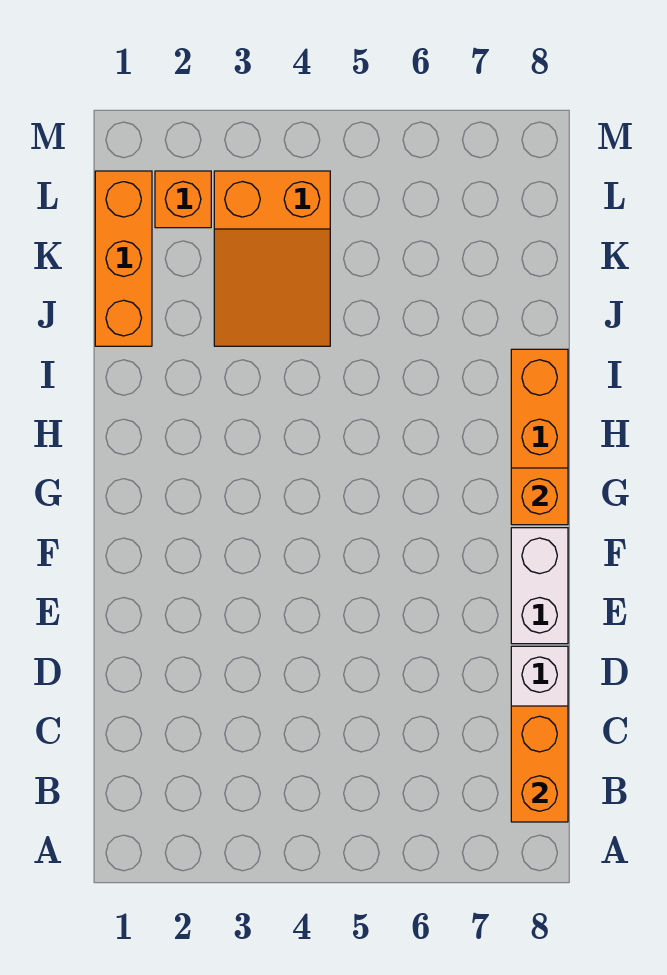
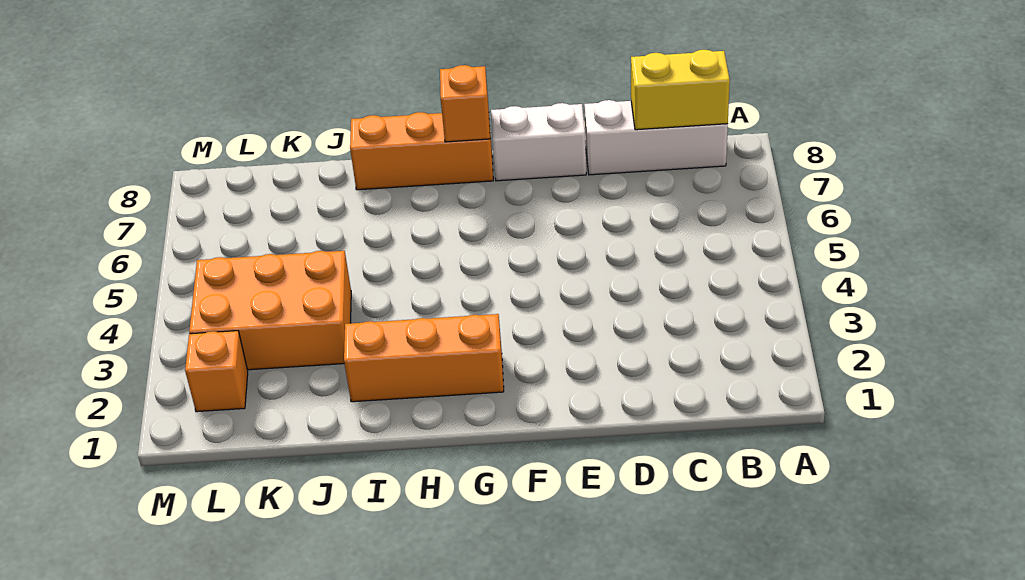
orange brick B8:C8 level 2 -> yellow brick B8:C8 level 2
orange brick J1:L1 level 1 -> orange brick G2:I2 level 1
orange slope J3:L4 level 1 top L -> orange brick J3:L4 level 1

